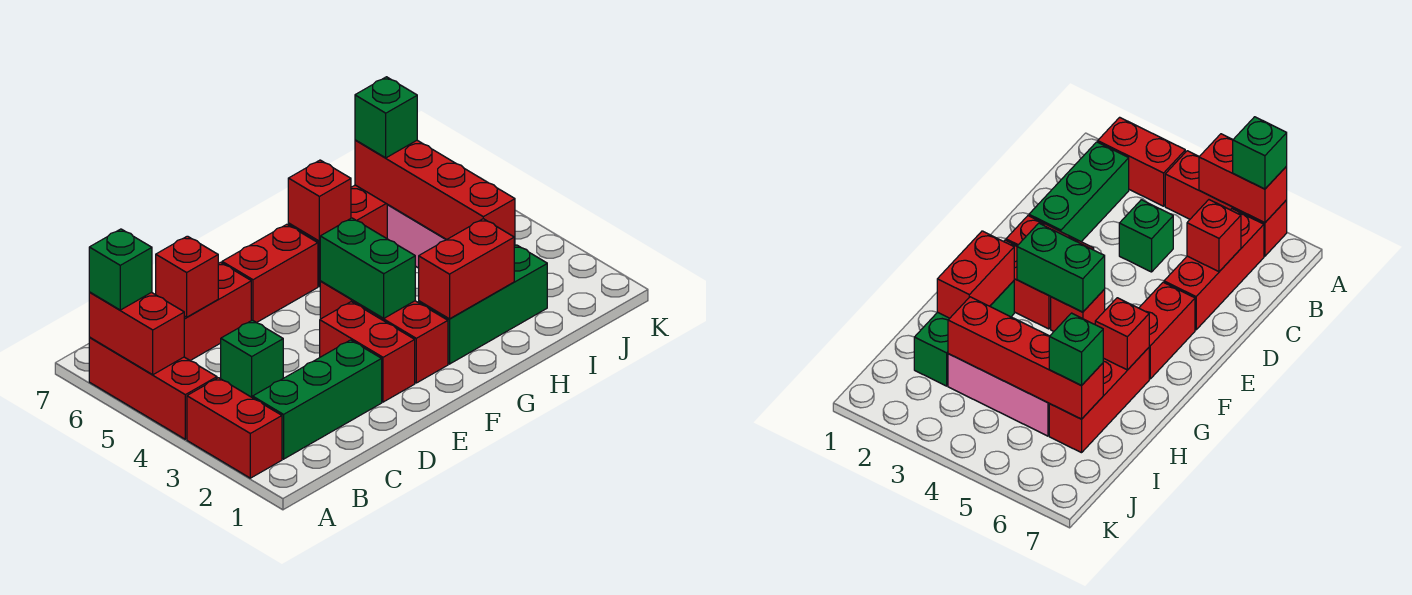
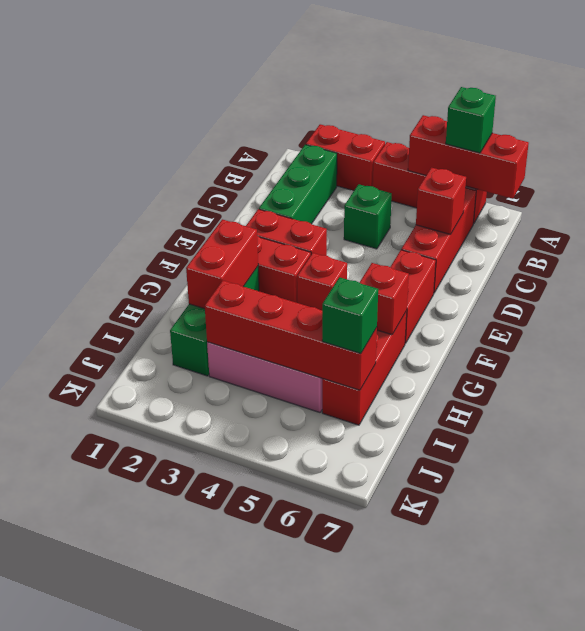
red brick A5:A6 level 2 -> red brick A5:A7 level 2
green brick F3:F4 level 2 -> none

